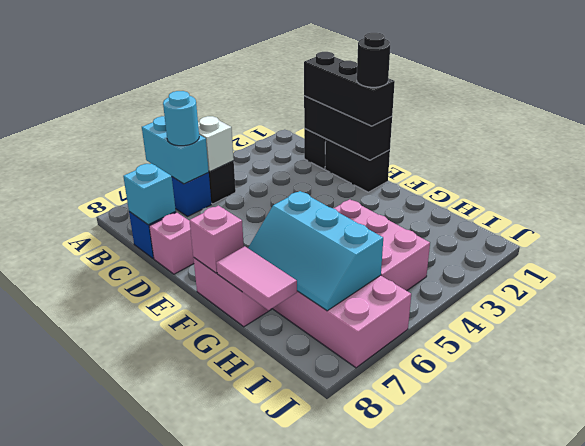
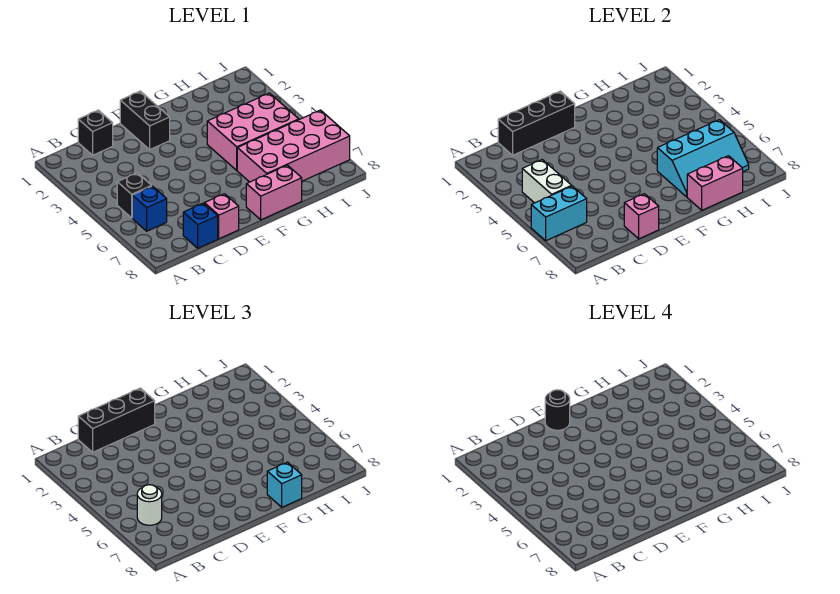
white brick B5 level 2 -> white brick B4:B5 level 2
cyan round brick B6 level 3 -> white round brick B6 level 3
cyan brick C8 level 2 -> cyan brick G8 level 3
black brick D1:E1 level 1 -> black brick E1:E2 level 1
pink brick F8 level 2 -> pink brick D8 level 2
pink tile G8:H8 level 2 -> pink brick G8:H8 level 2

